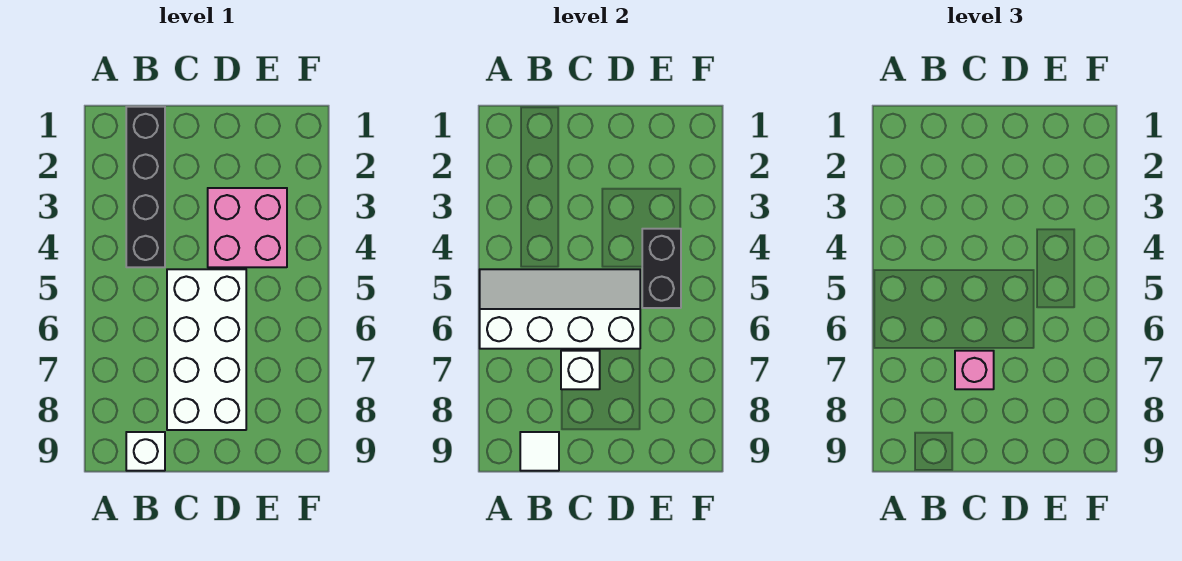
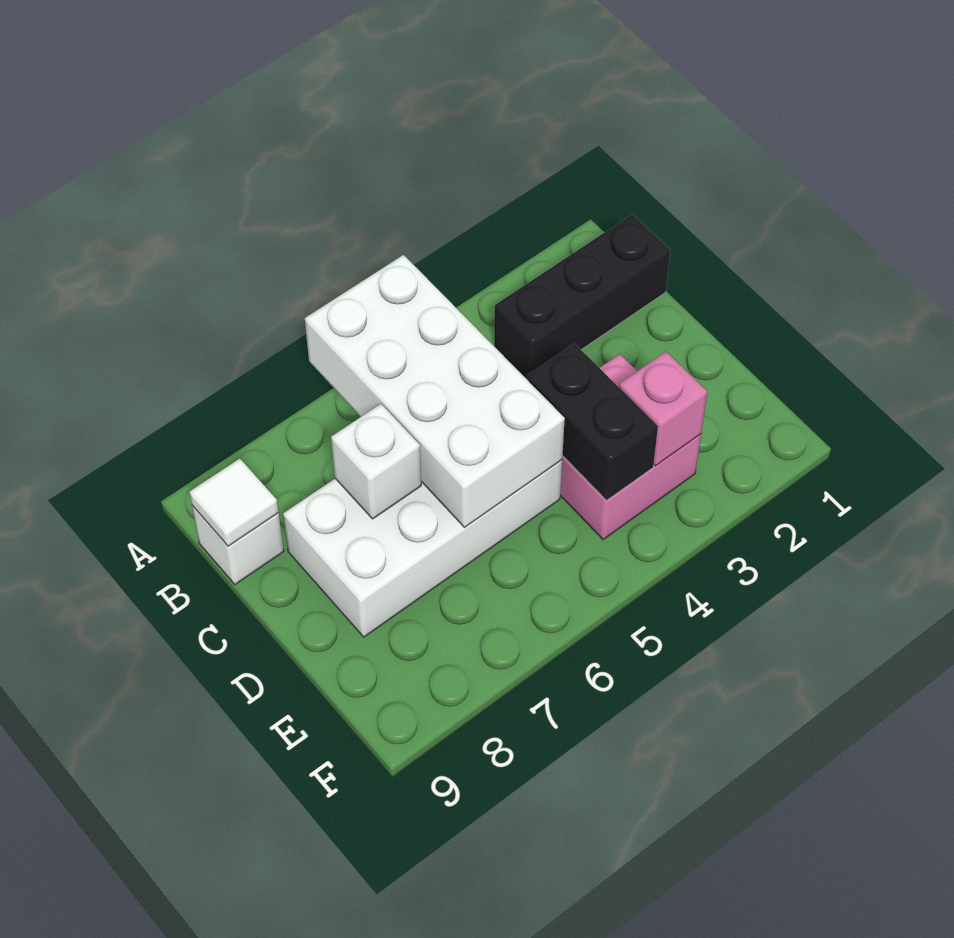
white slope A5:D6 level 2 top 6 -> white brick A5:D6 level 2
black brick B1:B4 level 1 -> black brick B1:B3 level 1
pink brick C7 level 3 -> pink brick E3 level 2
black brick E4:E5 level 2 -> black brick D4:E4 level 2

